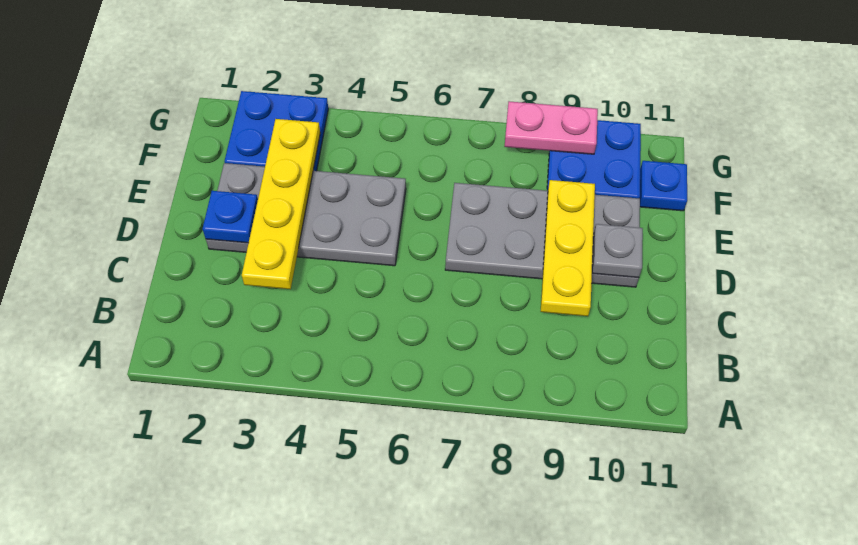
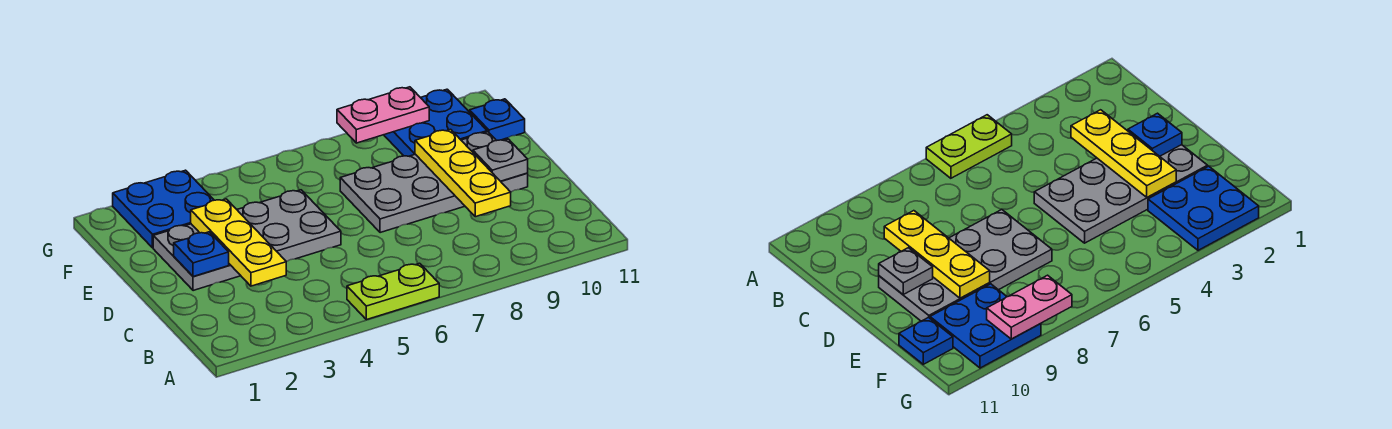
none -> lime plate A5:A6 level 1
yellow plate C3:F3 level 2 -> yellow plate C3:E3 level 2

